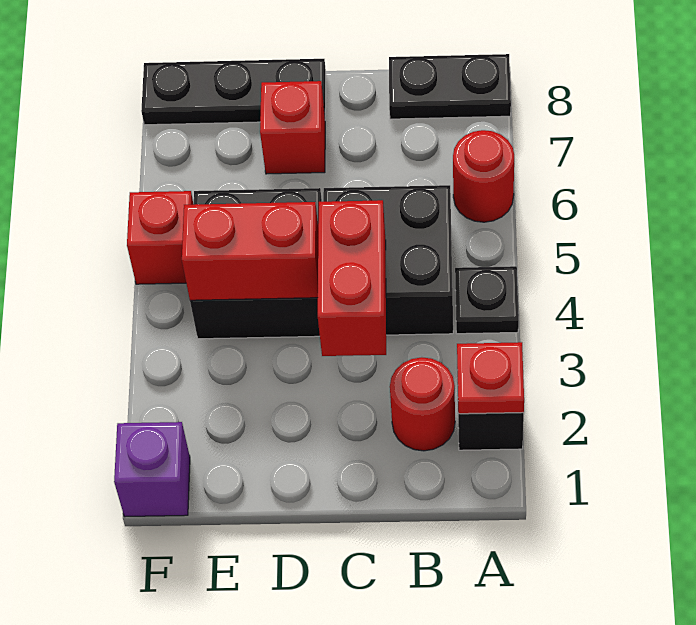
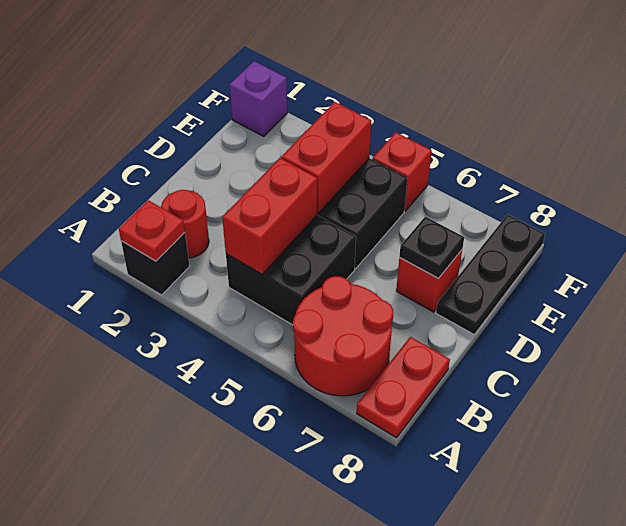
black plate A4 level 1 -> black plate D7 level 2
red round brick A6 level 1 -> red round brick A6:B7 level 1
black plate A8:B8 level 1 -> red plate A8:B8 level 1
red brick C3:C4 level 2 -> red brick B4:C4 level 2

